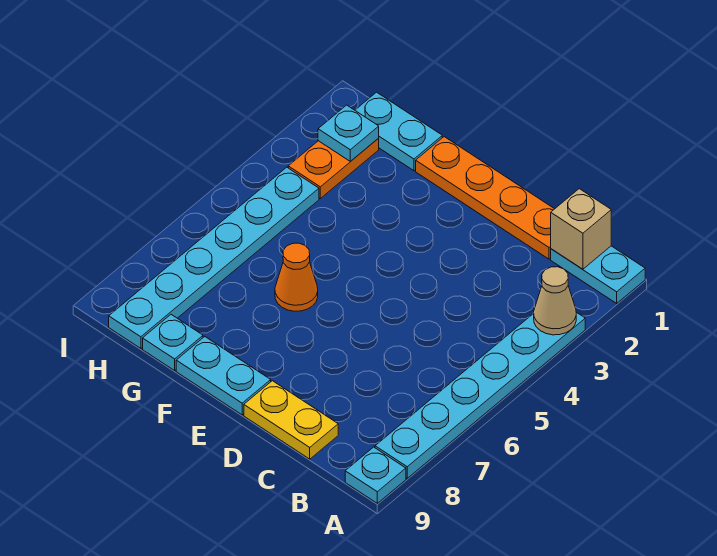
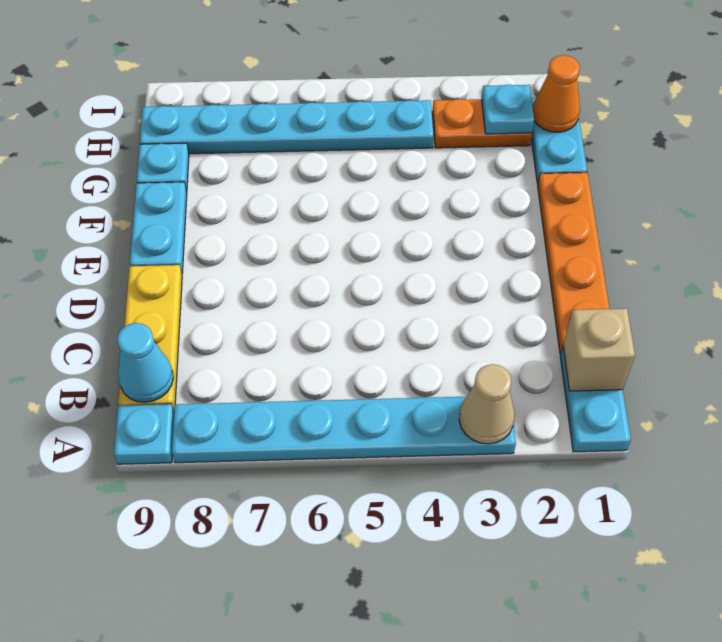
none -> cyan cone B9 level 2
yellow plate C9:D9 level 1 -> yellow plate B9:D9 level 1
orange cone F6 level 1 -> orange cone H1 level 2

